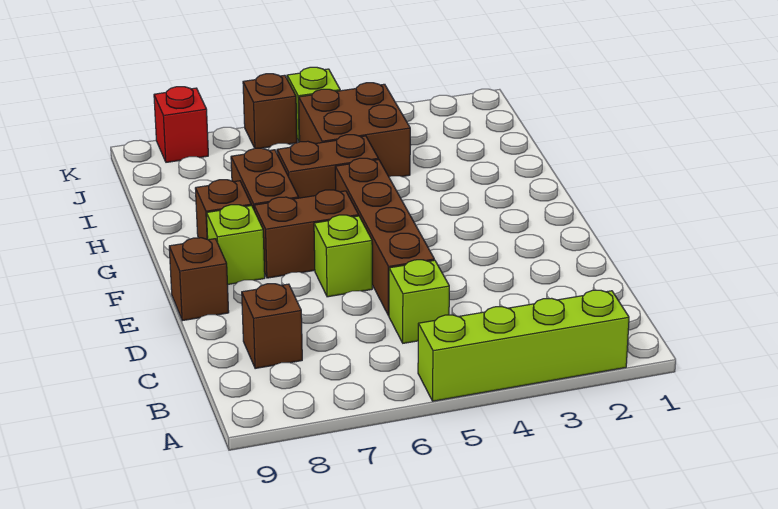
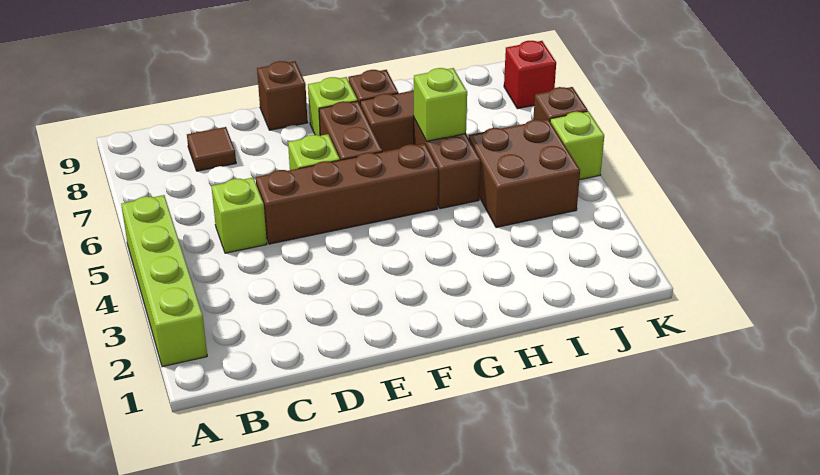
brown brick C8 level 1 -> brown tile C8 level 1
none -> lime brick H6 level 2

